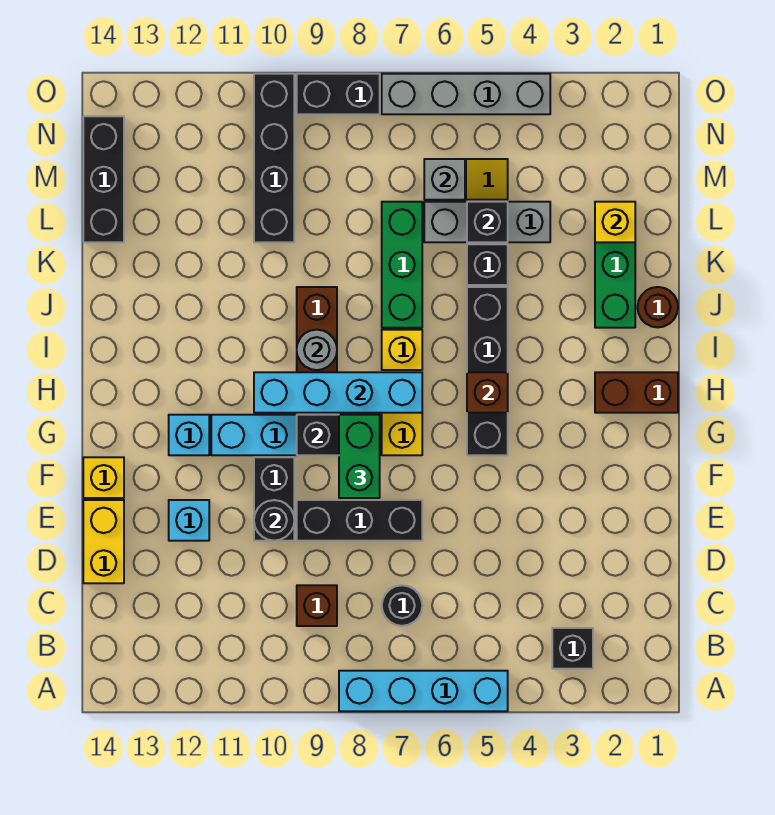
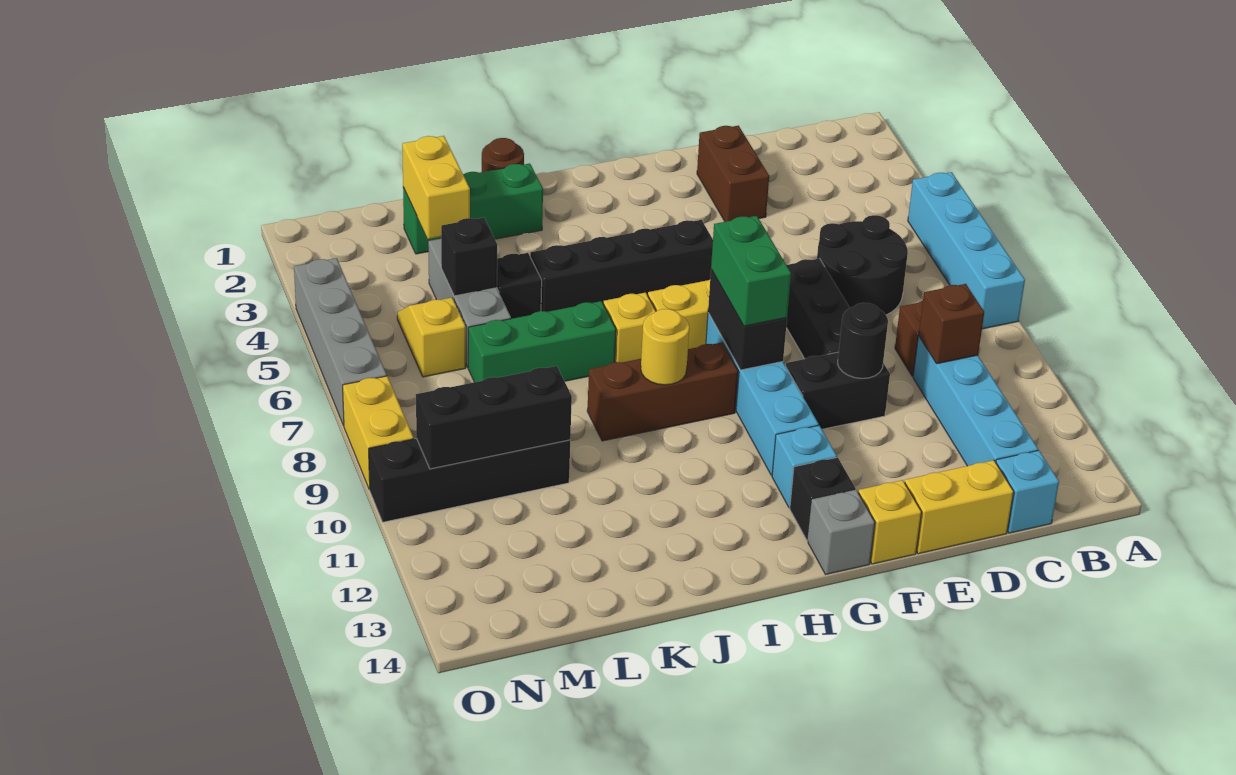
black brick B3 level 1 -> black brick G13 level 1
black round brick C7 level 1 -> black round brick C6:D7 level 1
cyan brick E12 level 1 -> cyan brick C14 level 1
green brick F8:G8 level 3 -> green brick G8:G9 level 3
brown brick H1:H2 level 1 -> brown brick E2:E3 level 1
brown brick H5 level 2 -> brown brick C10 level 2
cyan brick H7:H10 level 2 -> cyan brick C10:C13 level 1
grey round brick I9 level 2 -> yellow round brick I9 level 2
yellow brick L2 level 2 -> yellow brick L2:L3 level 2
black brick L14:N14 level 1 -> black brick L10:N10 level 2
grey brick M6 level 2 -> grey brick G14 level 1
black brick O8:O9 level 1 -> yellow brick O8:O9 level 1

